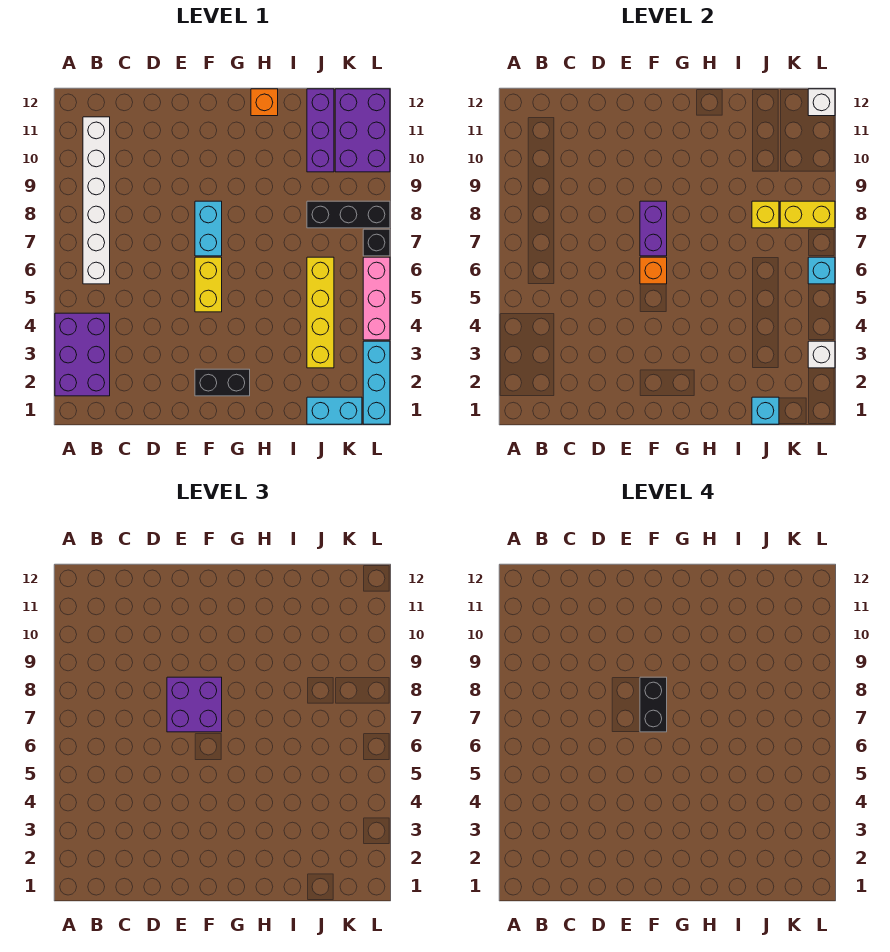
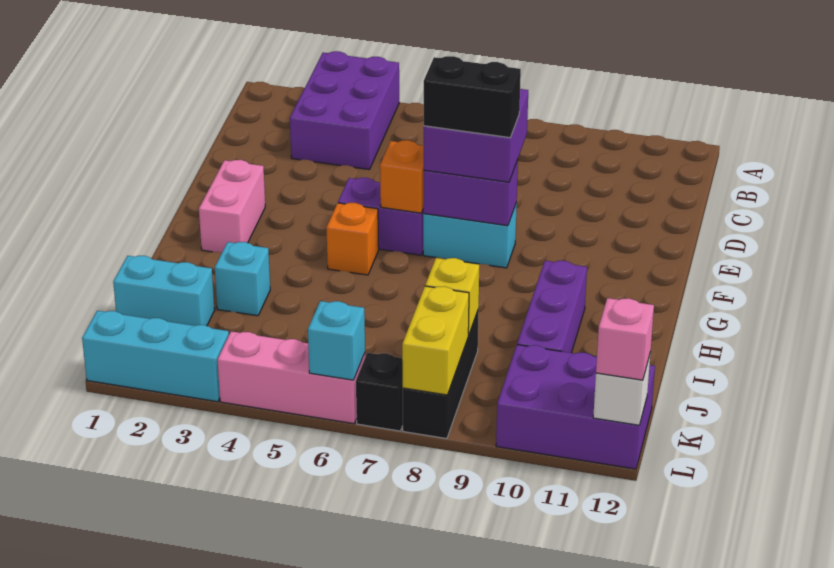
purple brick A2:B4 level 1 -> purple brick A3:C4 level 1
white brick B6:B11 level 1 -> none
black brick F2:G2 level 1 -> pink brick F2:G2 level 1
yellow brick F5:F6 level 1 -> purple brick F5:F6 level 1
orange brick H12 level 1 -> orange brick G5 level 1
cyan brick J1:K1 level 1 -> cyan brick J1:J2 level 1
cyan brick J1 level 2 -> cyan brick I3 level 1
yellow brick J3:J6 level 1 -> none
purple brick J10:J12 level 1 -> purple brick H10:J10 level 1
white brick L3 level 2 -> none
none -> pink brick L12 level 3

